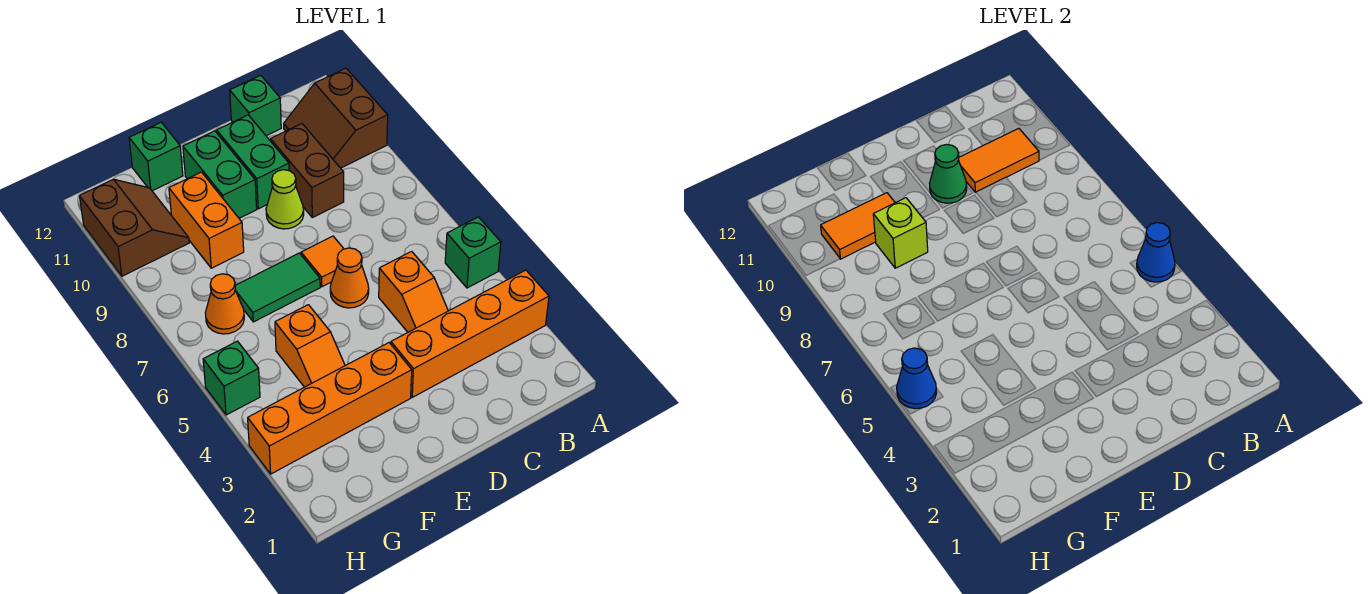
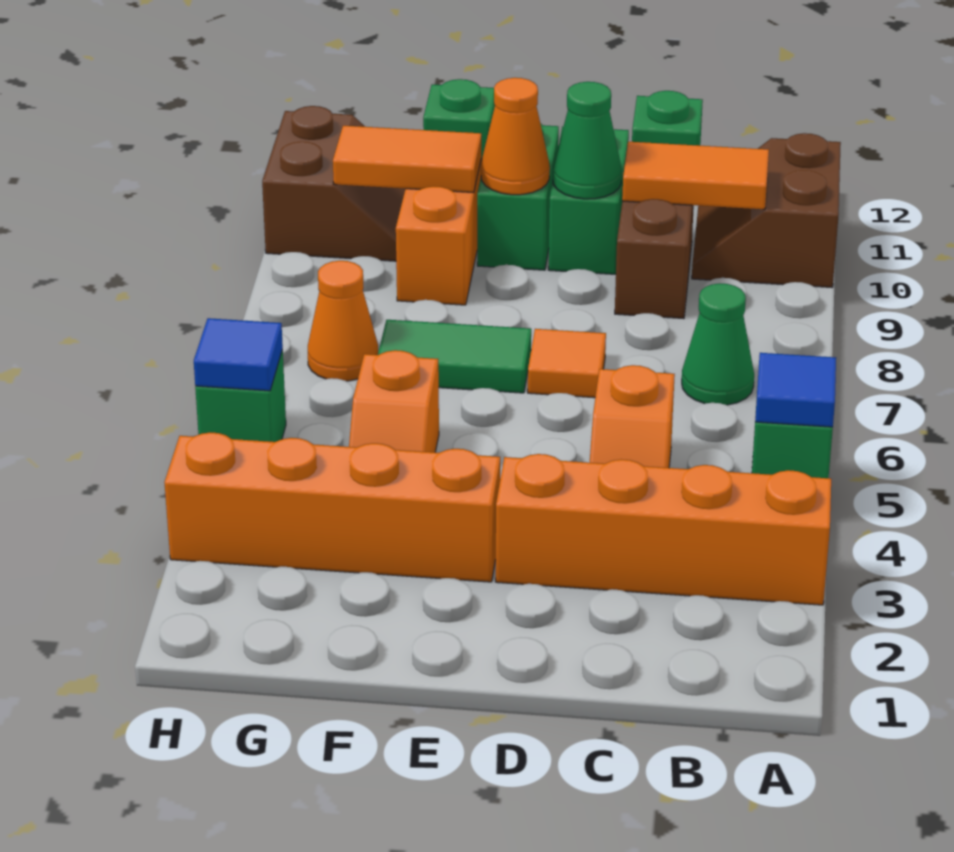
blue cone A5 level 2 -> blue tile A5 level 2
none -> green cone B7 level 1
orange cone D6 level 1 -> orange cone E10 level 2
lime cone D9 level 1 -> none
lime brick F9 level 2 -> none
blue cone H5 level 2 -> blue tile H5 level 2

